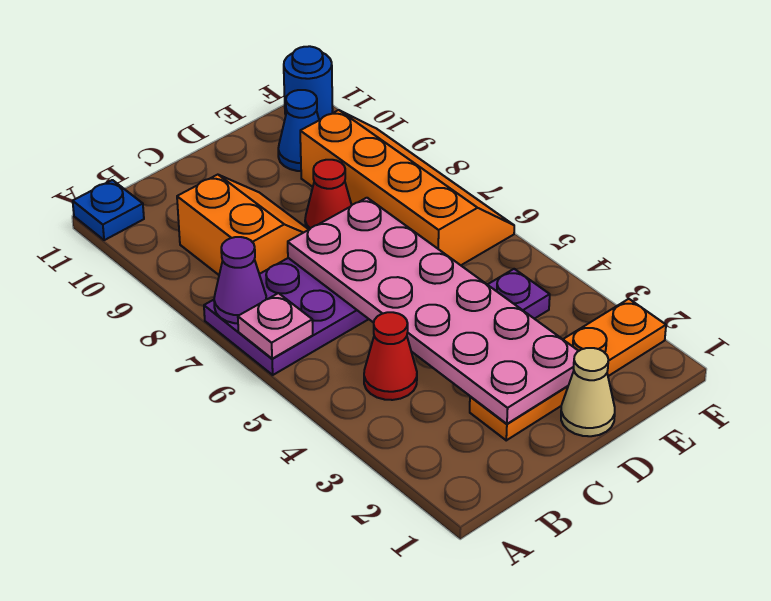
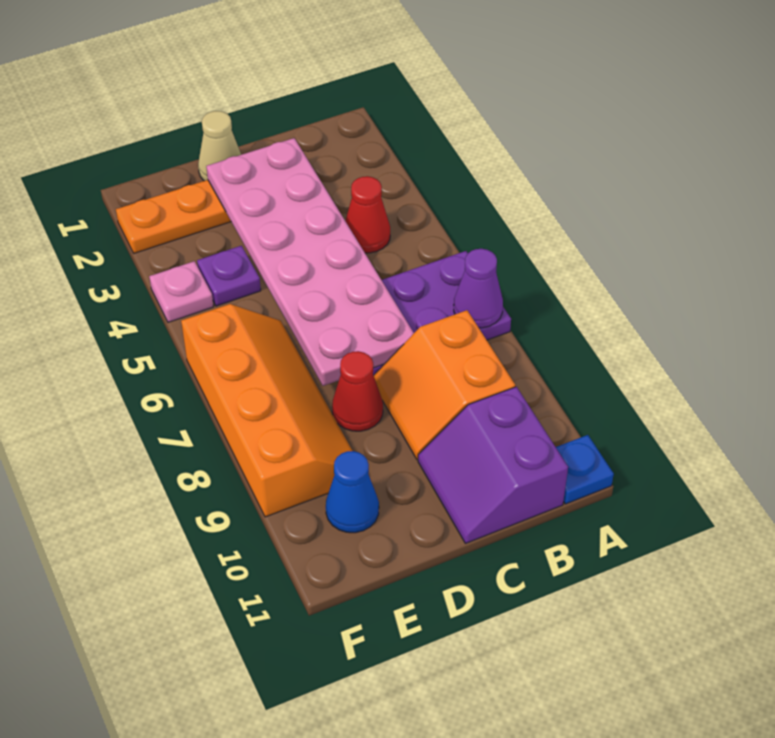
pink plate A6 level 2 -> pink plate F4 level 1
none -> purple slope B10:C11 level 1 top B
orange slope E6:F9 level 1 top E -> orange slope E6:F9 level 1 top F
blue round brick F11 level 1 -> none

